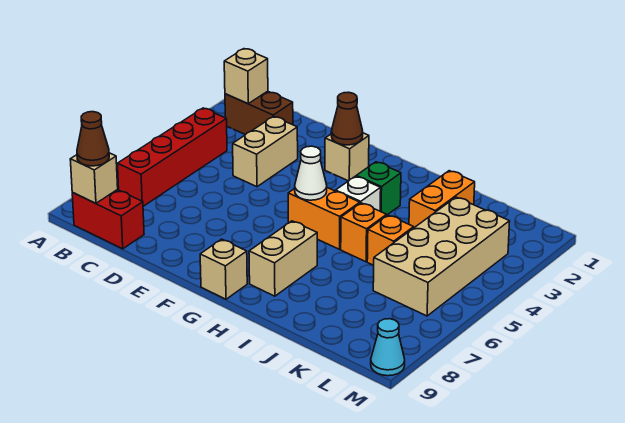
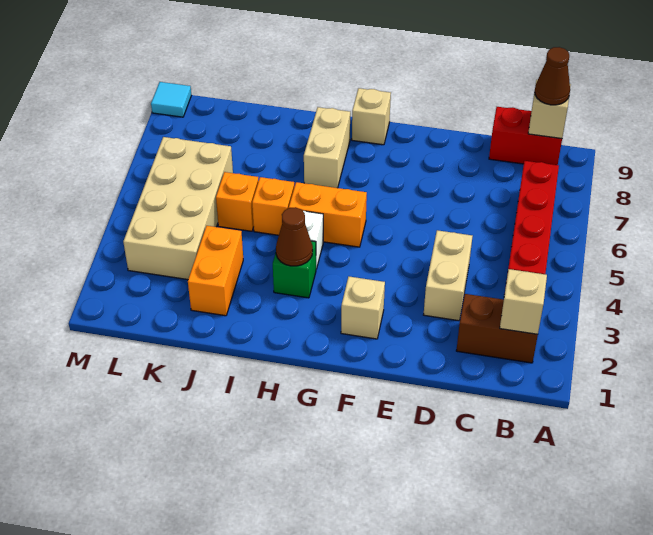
brown cone F2 level 2 -> brown cone H3 level 2
white cone G5 level 2 -> none
cyan cone M9 level 1 -> cyan tile M9 level 1

